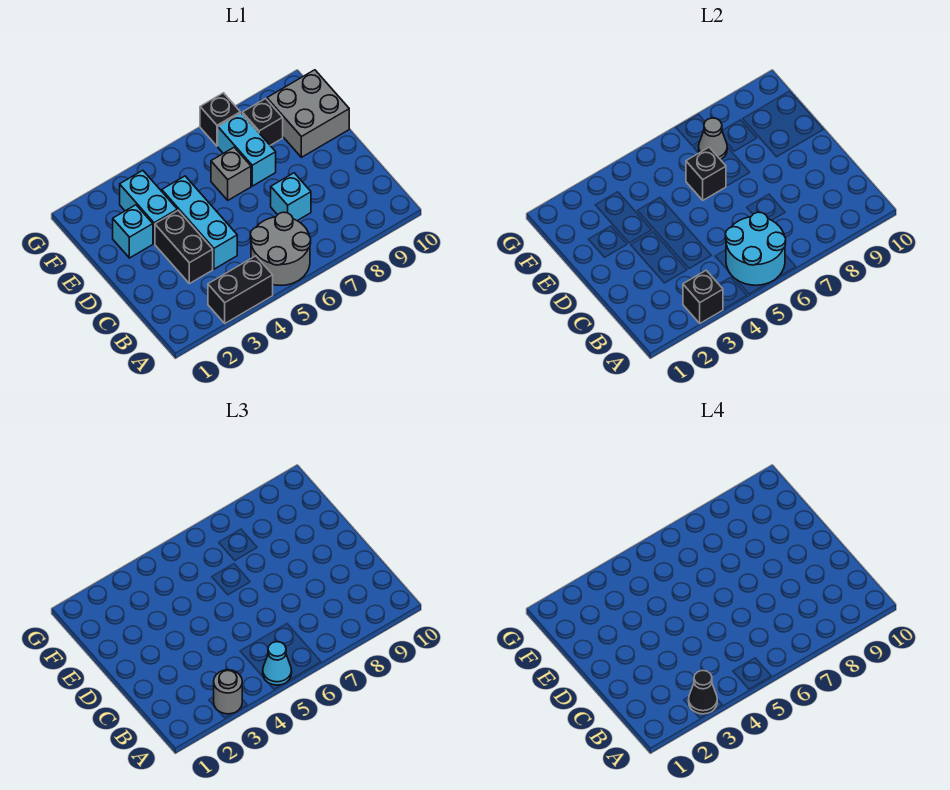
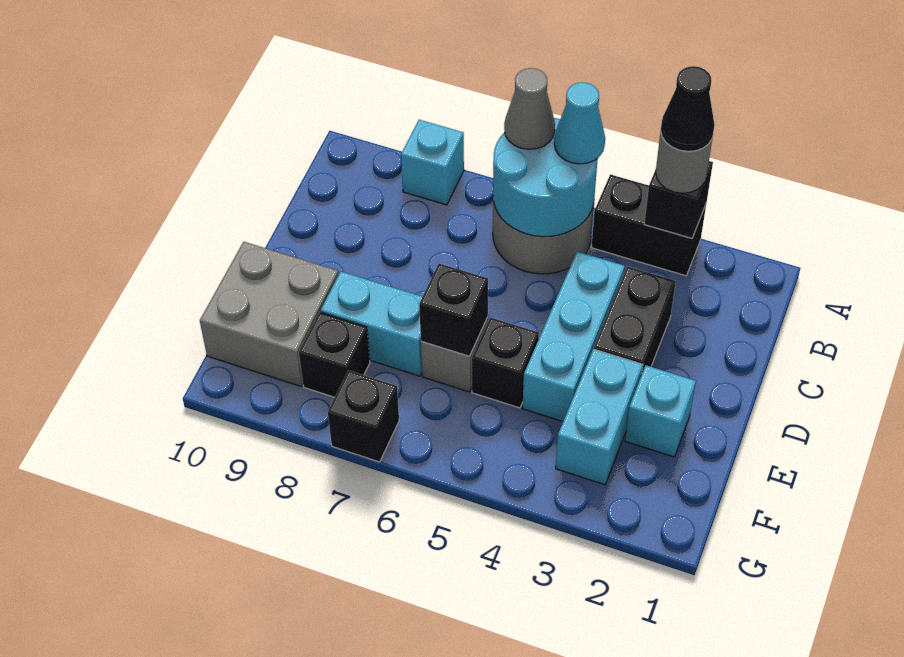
cyan brick C7 level 1 -> cyan brick A8 level 1
none -> black brick E5 level 1
cyan brick E7:F7 level 1 -> cyan brick E7:E8 level 1
grey cone F7 level 2 -> grey cone A6 level 3

